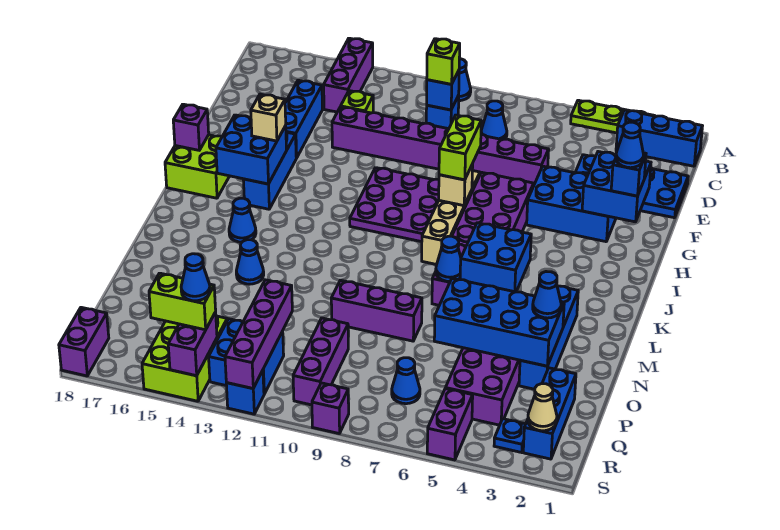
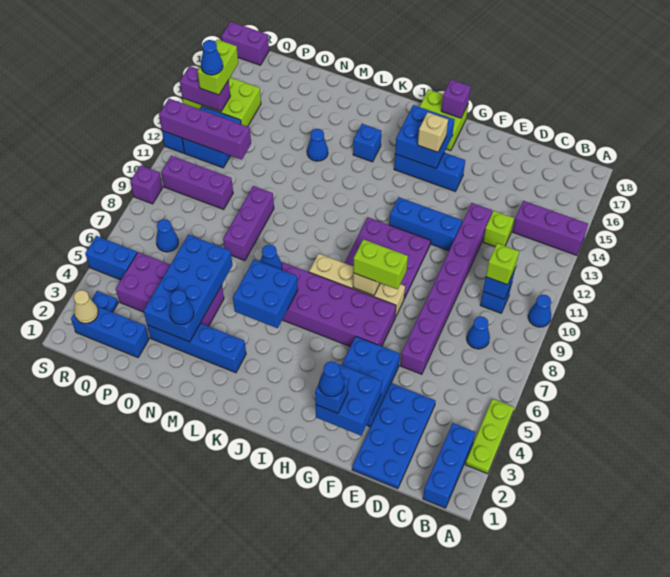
blue brick D15:F15 level 1 -> blue brick F12:H12 level 1
blue cone K15 level 1 -> blue brick K15 level 1
purple brick R5:S5 level 1 -> blue brick R5:S5 level 1

